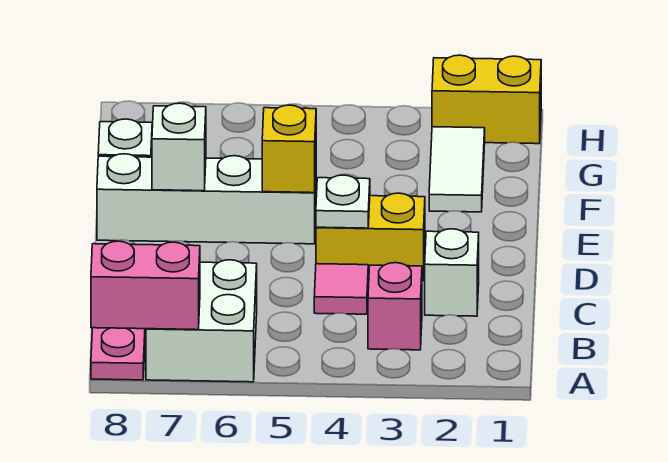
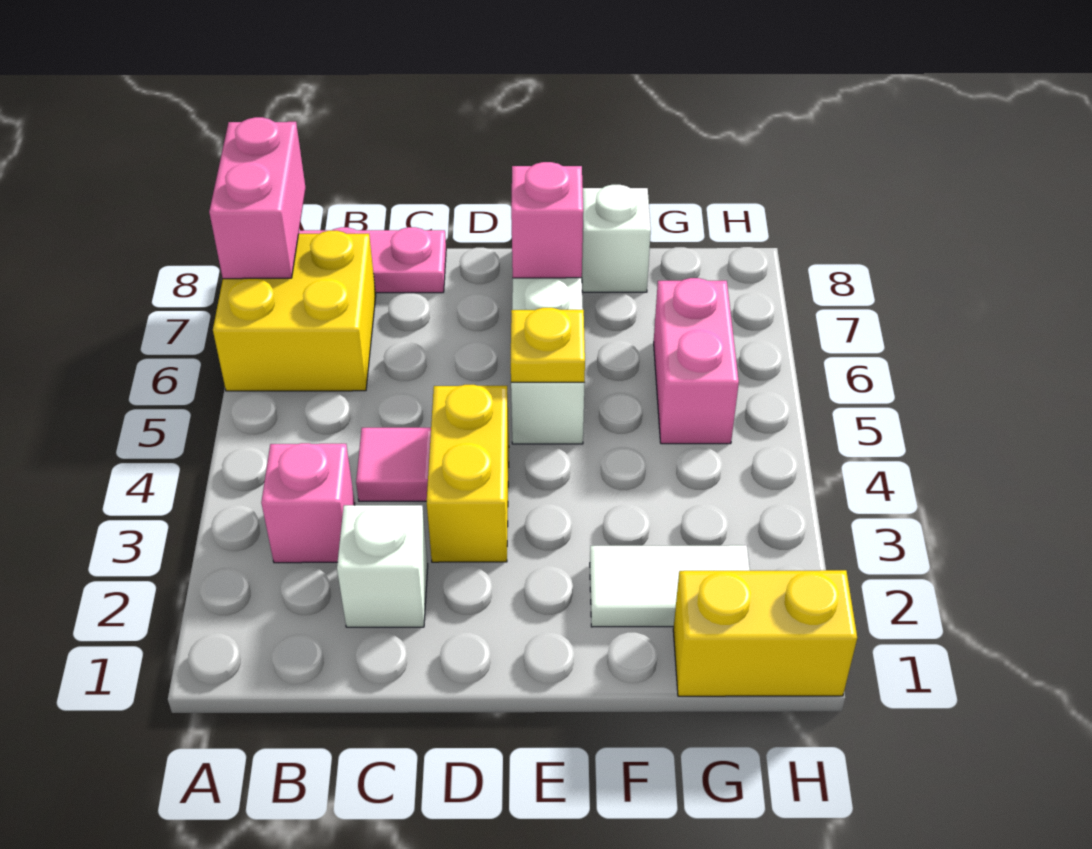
white brick A6:B7 level 1 -> yellow brick A6:B7 level 1
white plate D4 level 2 -> none
yellow brick E5 level 2 -> yellow plate E5 level 2
white brick E7 level 2 -> pink brick E7 level 2
none -> pink brick G5:G6 level 1
yellow brick H1:H2 level 1 -> yellow brick G1:H1 level 1

